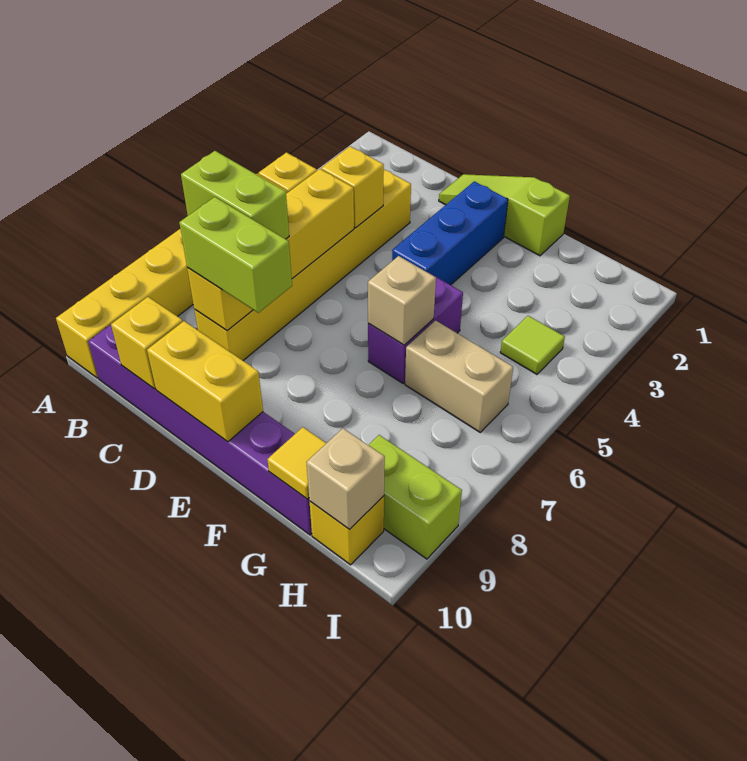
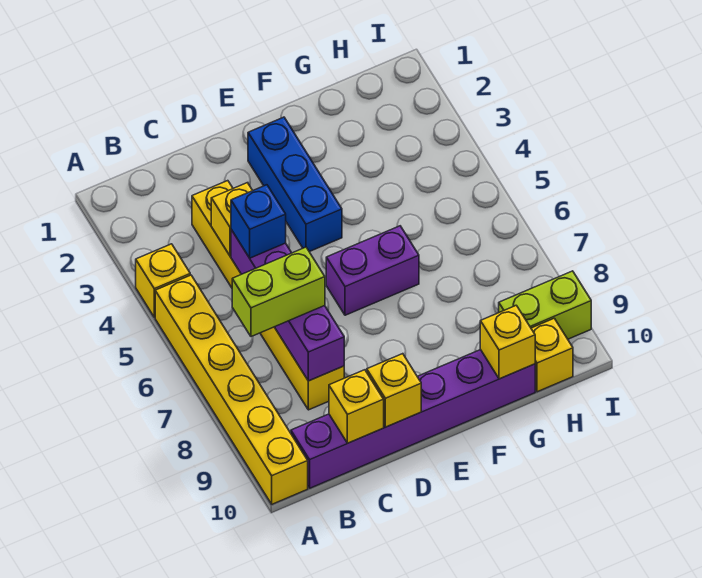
yellow brick C5:C8 level 2 -> purple brick C5:C8 level 2
none -> blue brick C5 level 3
lime brick C8:D8 level 3 -> none
lime slope D1:F1 level 1 top F -> none
yellow brick D10:E10 level 2 -> yellow brick D10 level 2
purple brick F5:F6 level 1 -> purple brick E6:F6 level 1
tan brick F6 level 2 -> none
tan brick G6:H6 level 1 -> none
yellow tile G10 level 2 -> yellow brick G10 level 2
lime tile H4 level 1 -> none
tan brick H10 level 2 -> none

